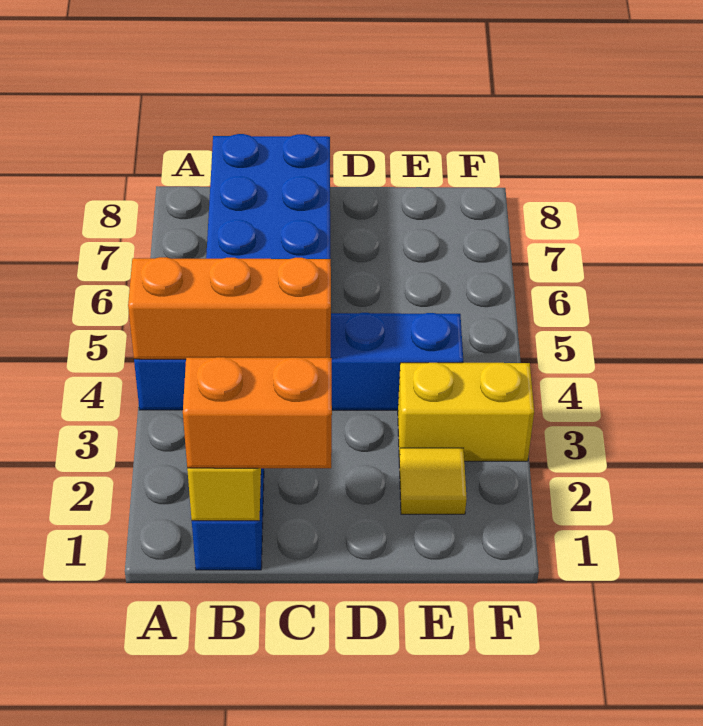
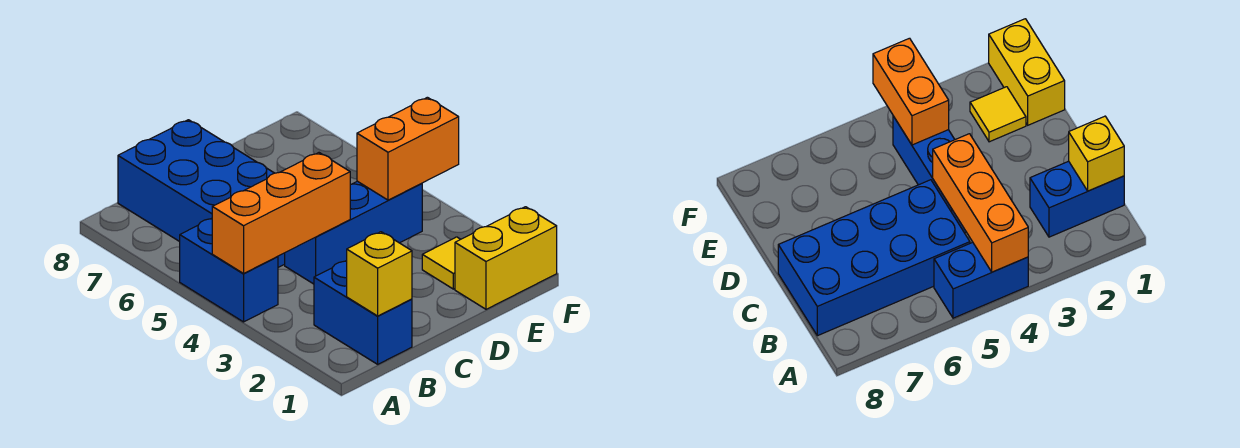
orange brick B1:C1 level 3 -> orange brick E4:F4 level 2
yellow brick E3:F3 level 1 -> yellow brick E1:F1 level 1

